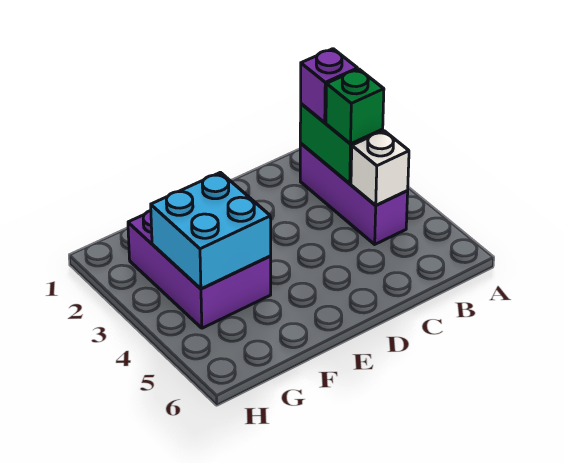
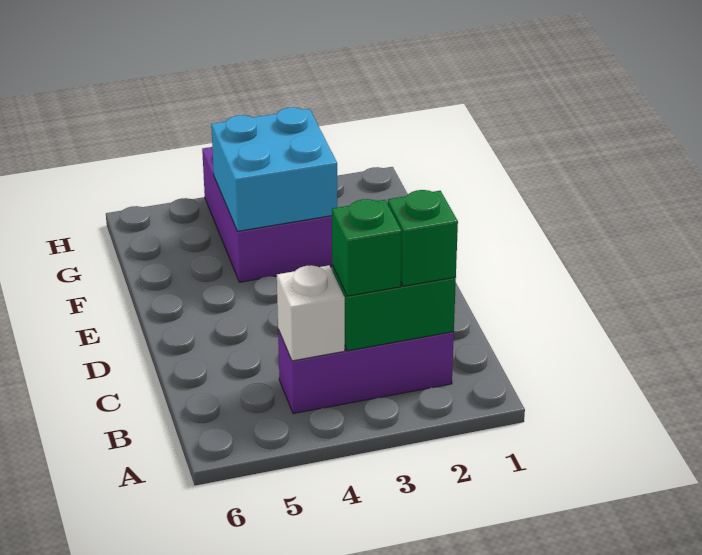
purple brick B2 level 3 -> green brick B2 level 3
purple brick F2:G4 level 1 -> purple brick F3:H4 level 1

